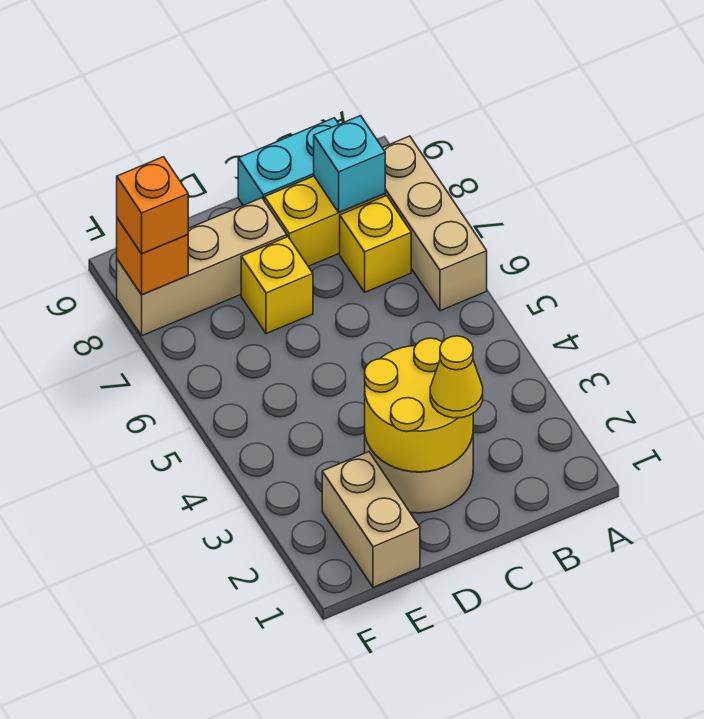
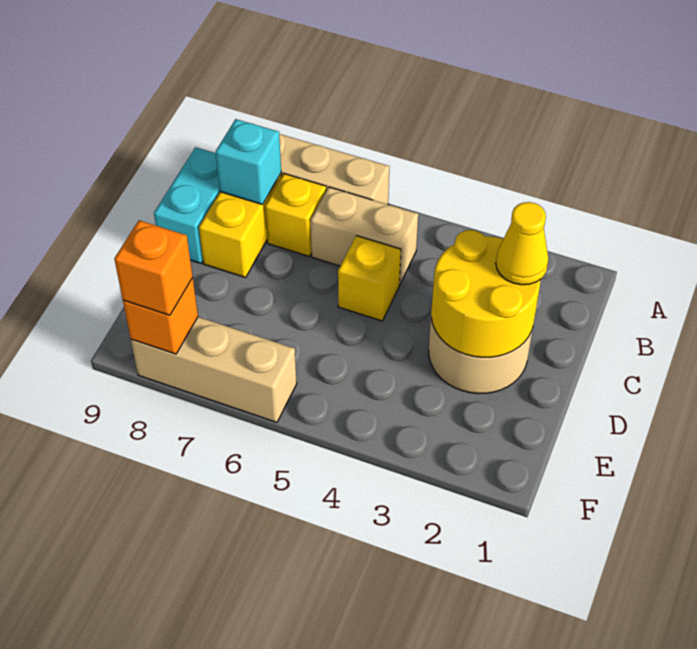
yellow brick D7 level 1 -> yellow brick C5 level 1
tan brick D8:F8 level 1 -> tan brick F6:F8 level 1
tan brick E1:E2 level 1 -> tan brick B5:B6 level 1

